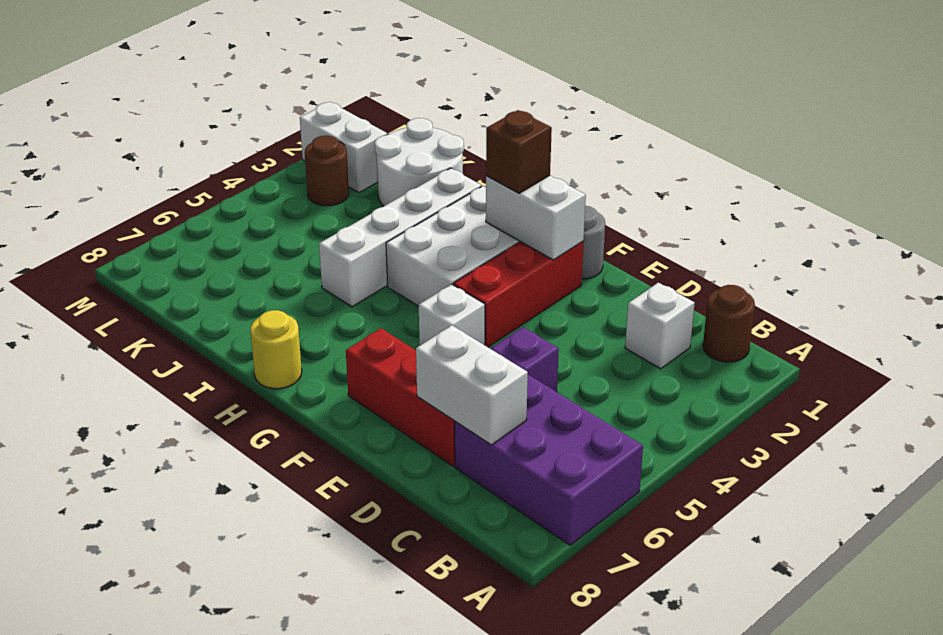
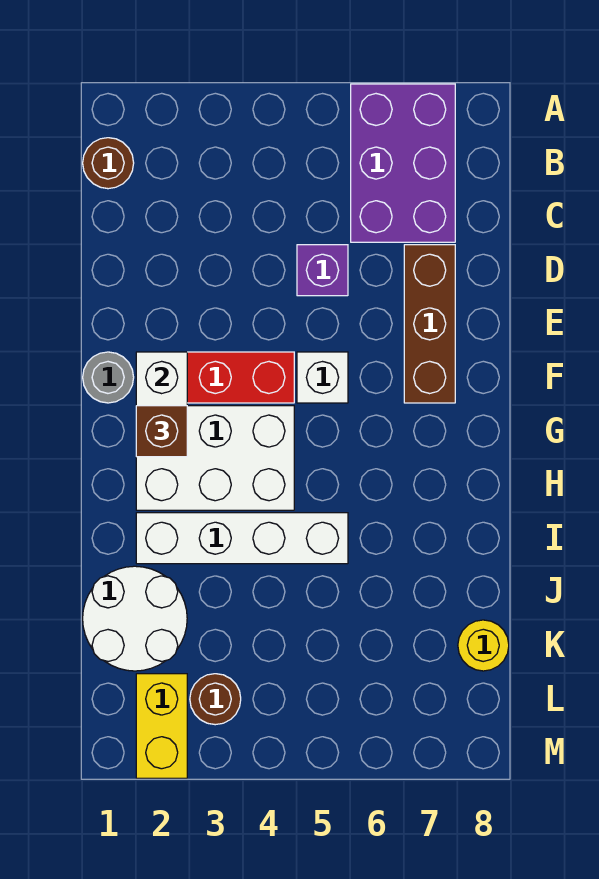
white brick C2 level 1 -> none
white brick C7:D7 level 2 -> none
red brick D7:F7 level 1 -> brown brick D7:F7 level 1
yellow round brick H8 level 1 -> yellow round brick K8 level 1
white brick L2:M2 level 1 -> yellow brick L2:M2 level 1

